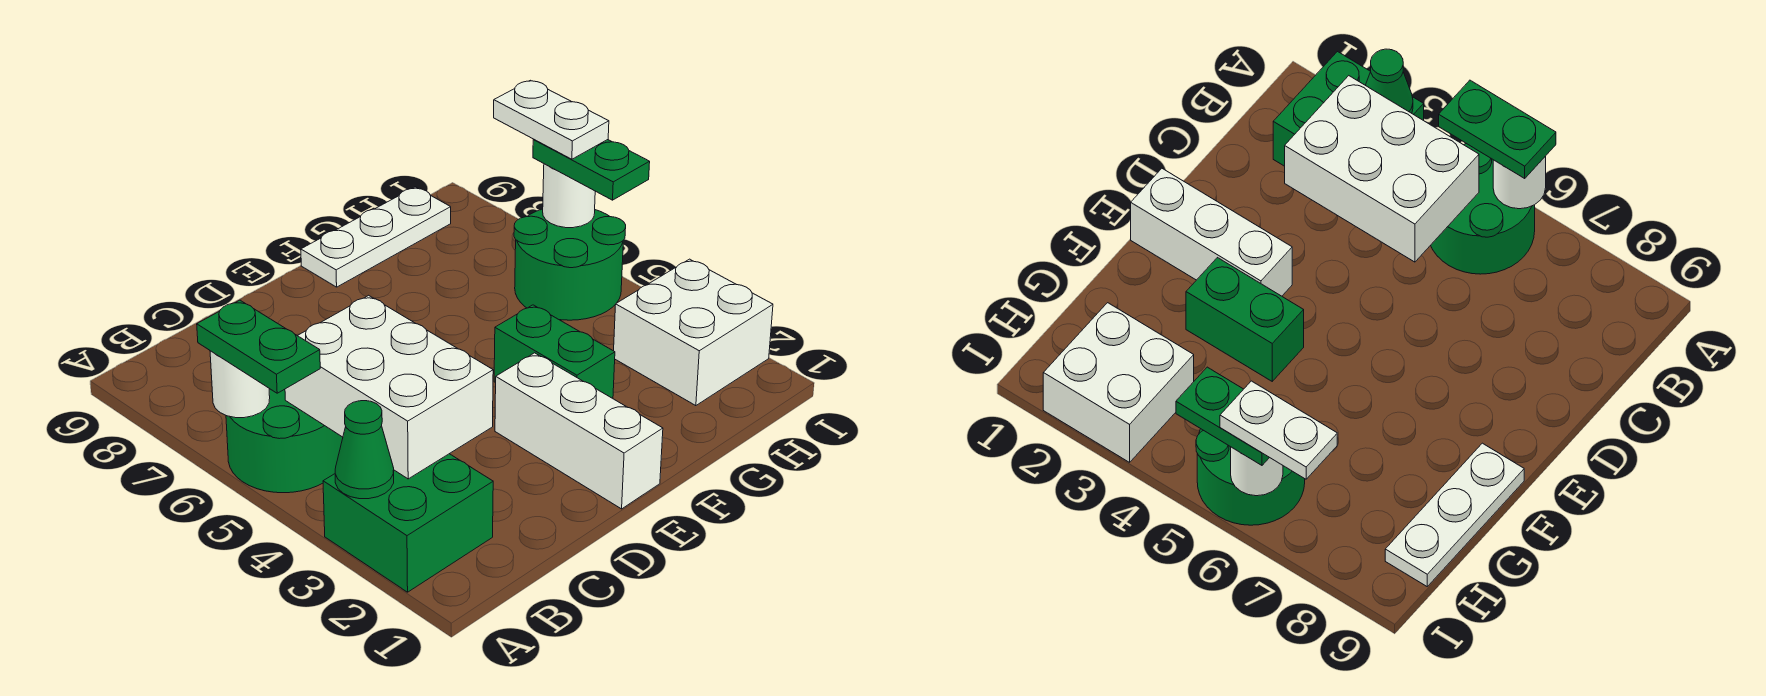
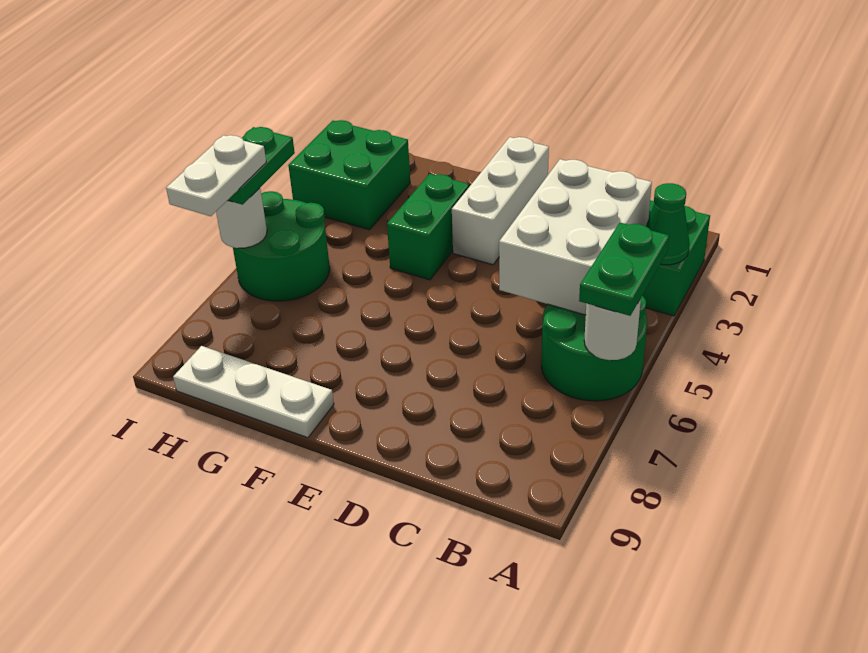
white brick H2:I3 level 1 -> green brick H2:I3 level 1

